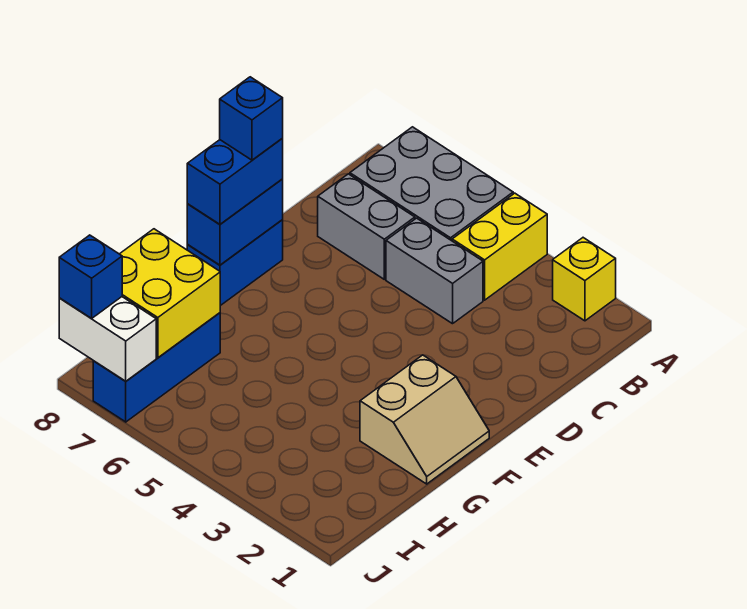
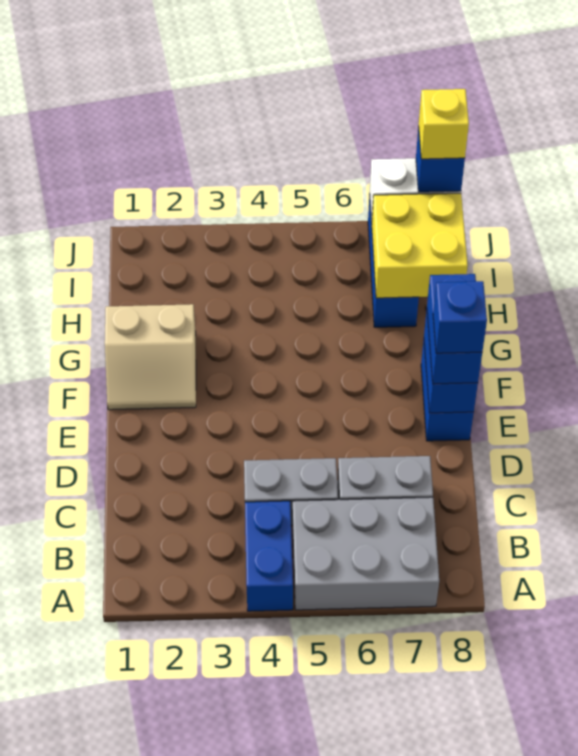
yellow brick A2 level 1 -> yellow brick J8 level 4
yellow brick A4:B4 level 1 -> blue brick A4:B4 level 1
tan slope F1:G2 level 1 top 2 -> tan slope F1:G2 level 1 top G

